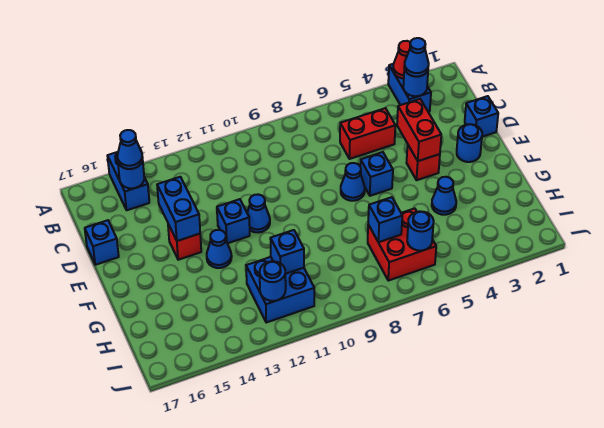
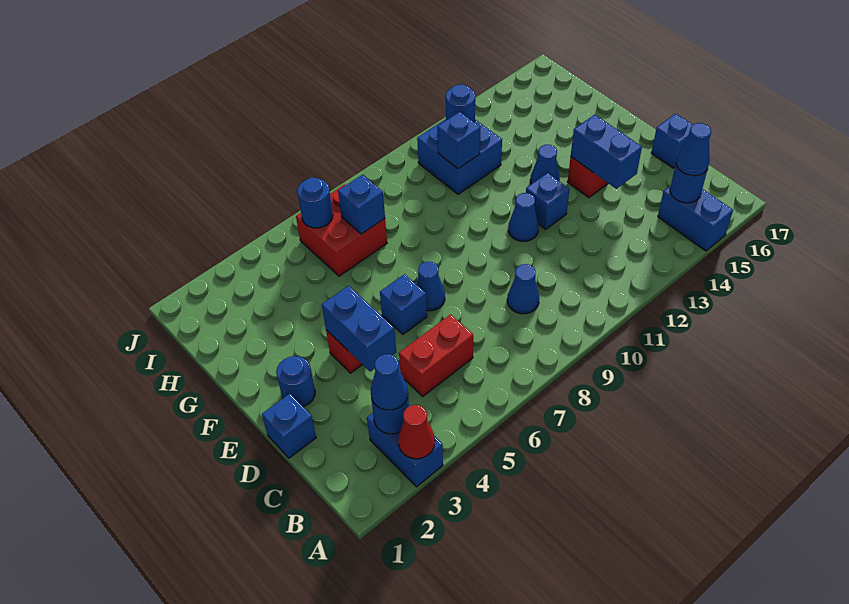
red brick D4:E4 level 2 -> blue brick D4:E4 level 2
blue cone G4 level 1 -> blue cone C9 level 1

